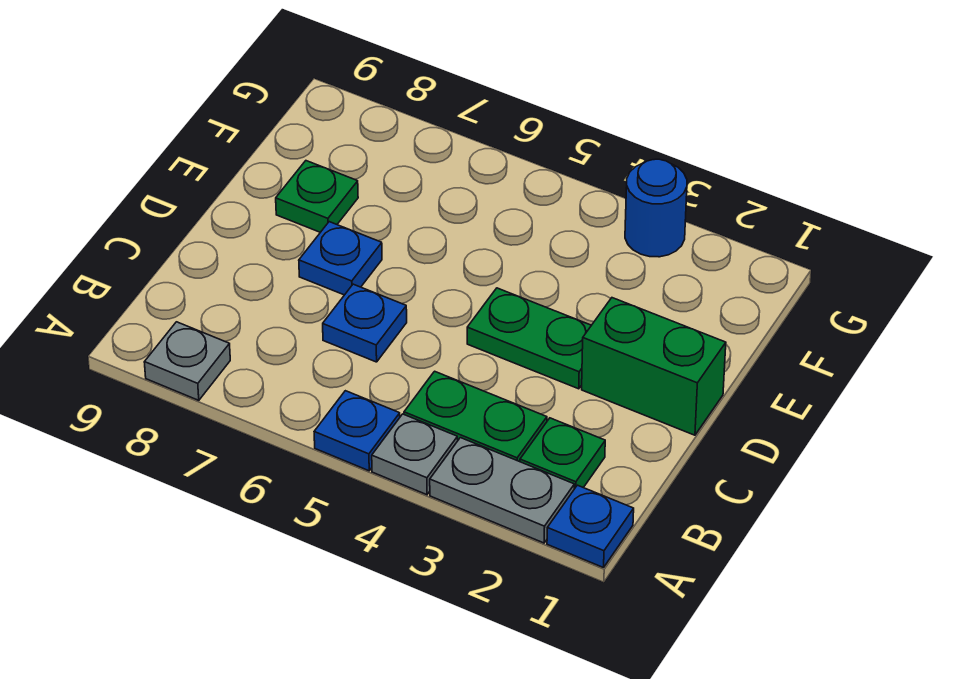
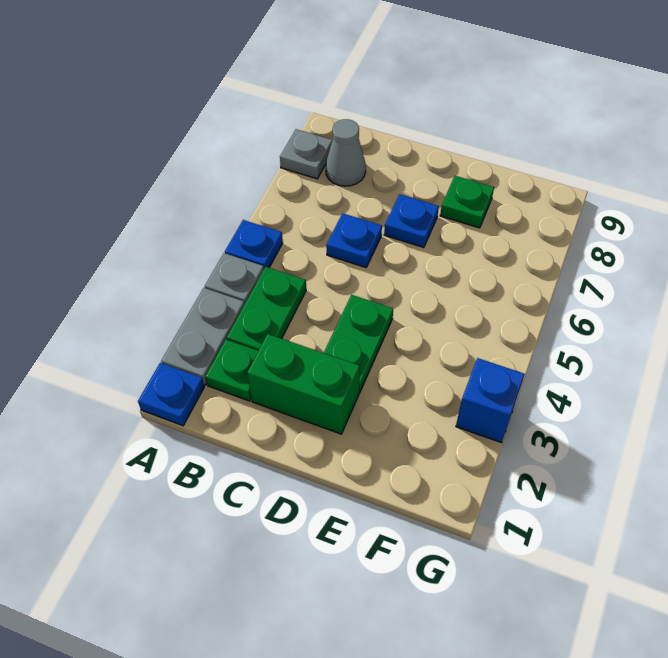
none -> grey cone B8 level 1
green brick D1:D2 level 1 -> green brick C2:D2 level 1
blue round brick G3 level 1 -> blue brick G3 level 1

